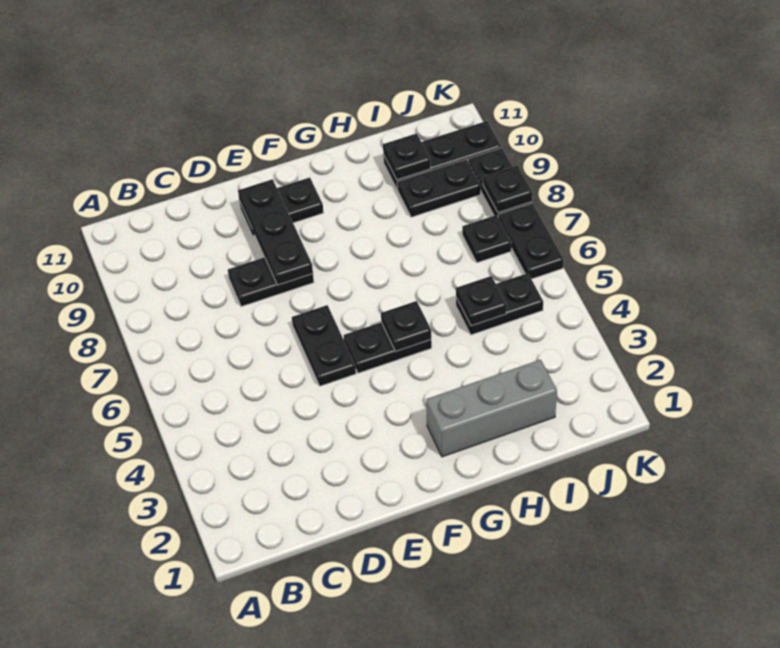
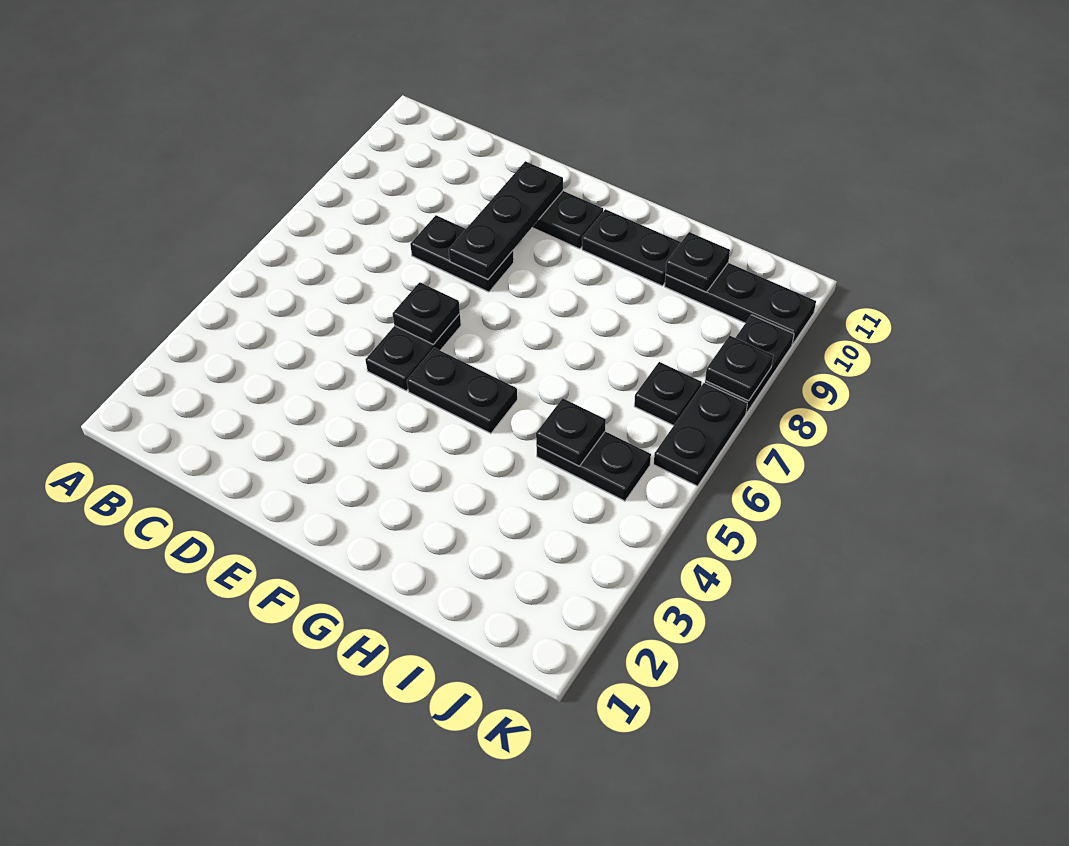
grey brick G2:I2 level 1 -> none
black plate G5 level 2 -> black plate E6 level 2
black plate I9:J9 level 1 -> black plate G10:H10 level 1

